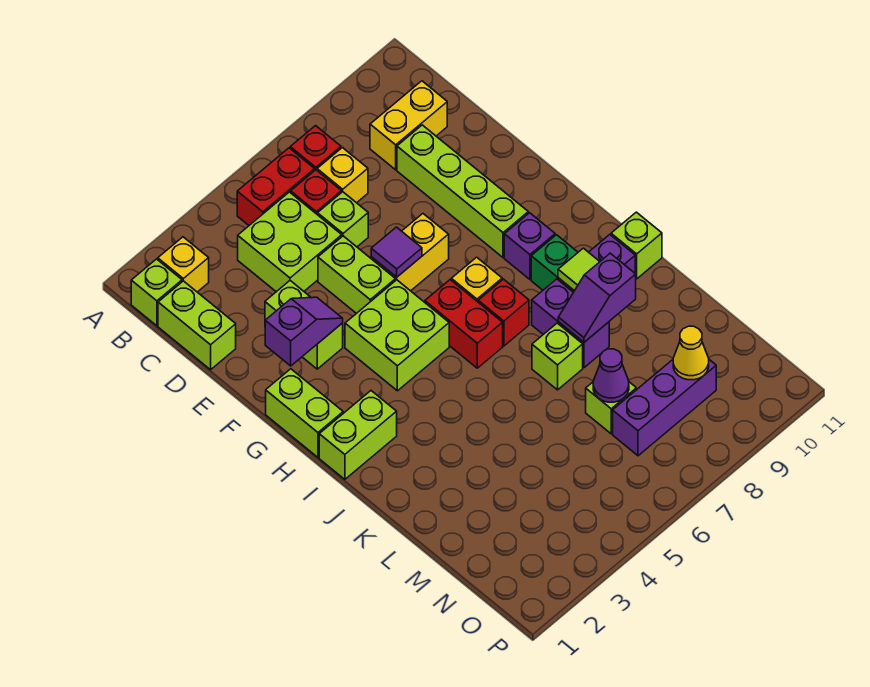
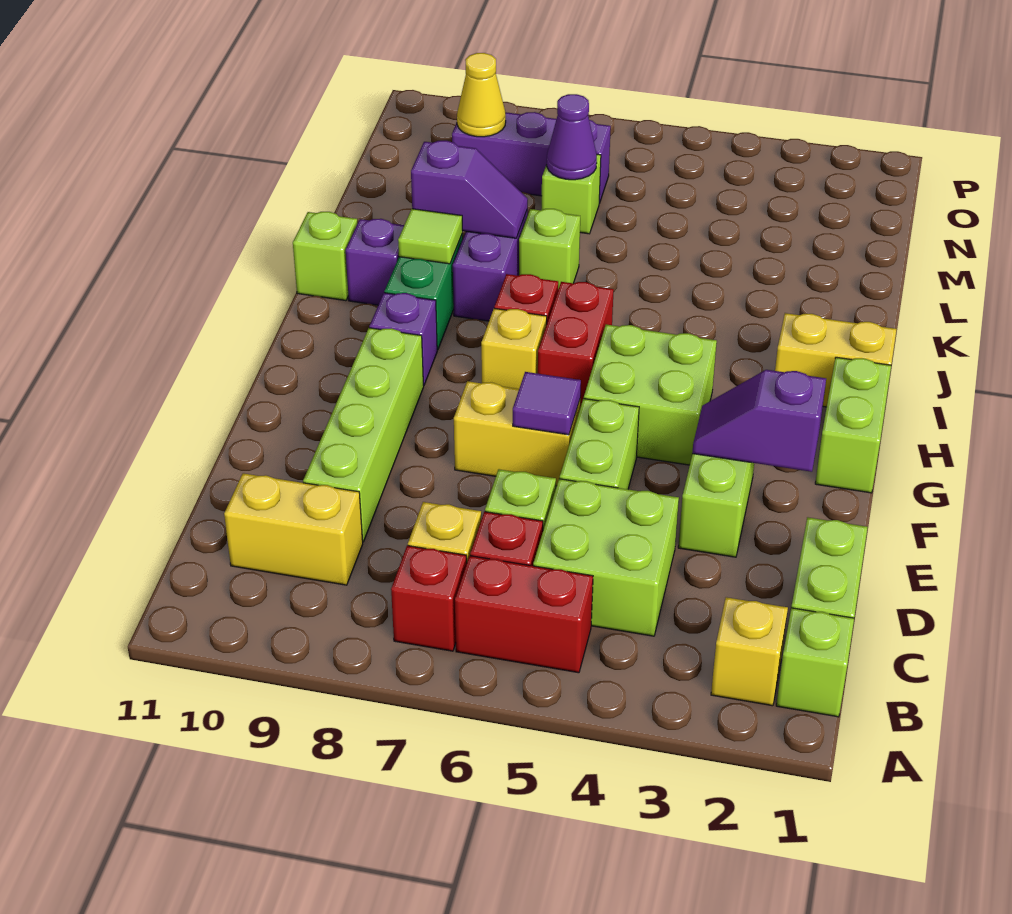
lime brick I1:I2 level 1 -> yellow brick I1:I2 level 1

